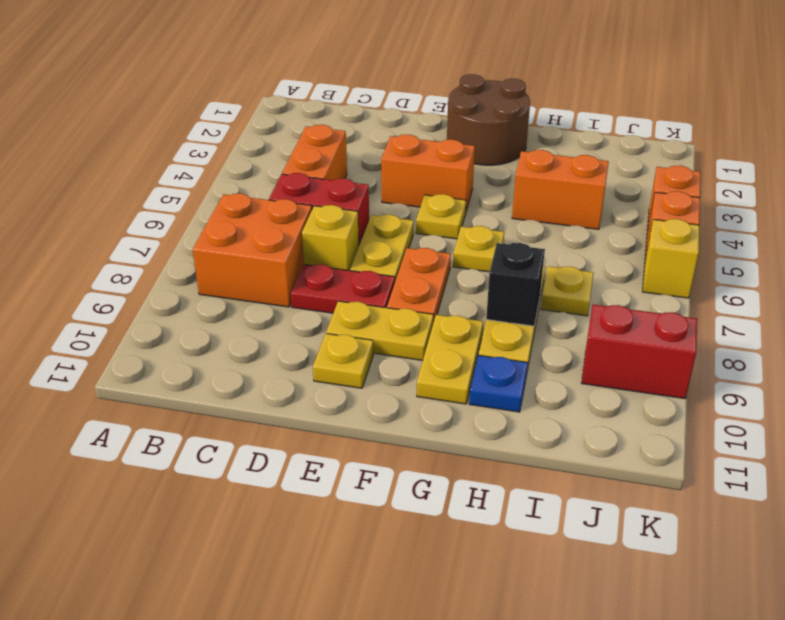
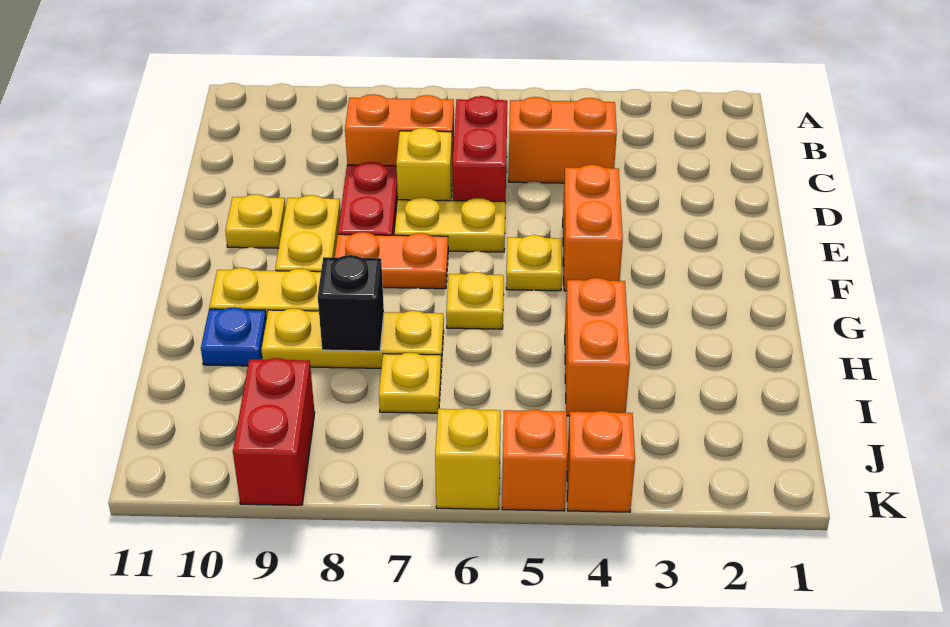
orange brick B7:C8 level 1 -> orange brick C7:C8 level 1
brown round brick F1:G2 level 1 -> none

